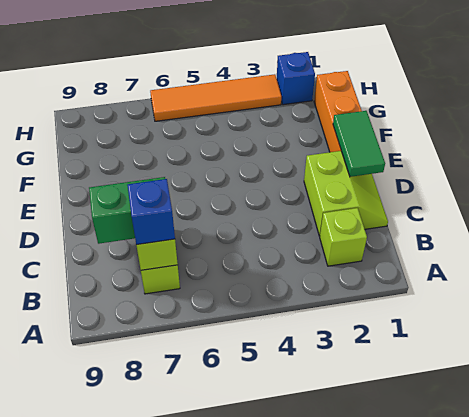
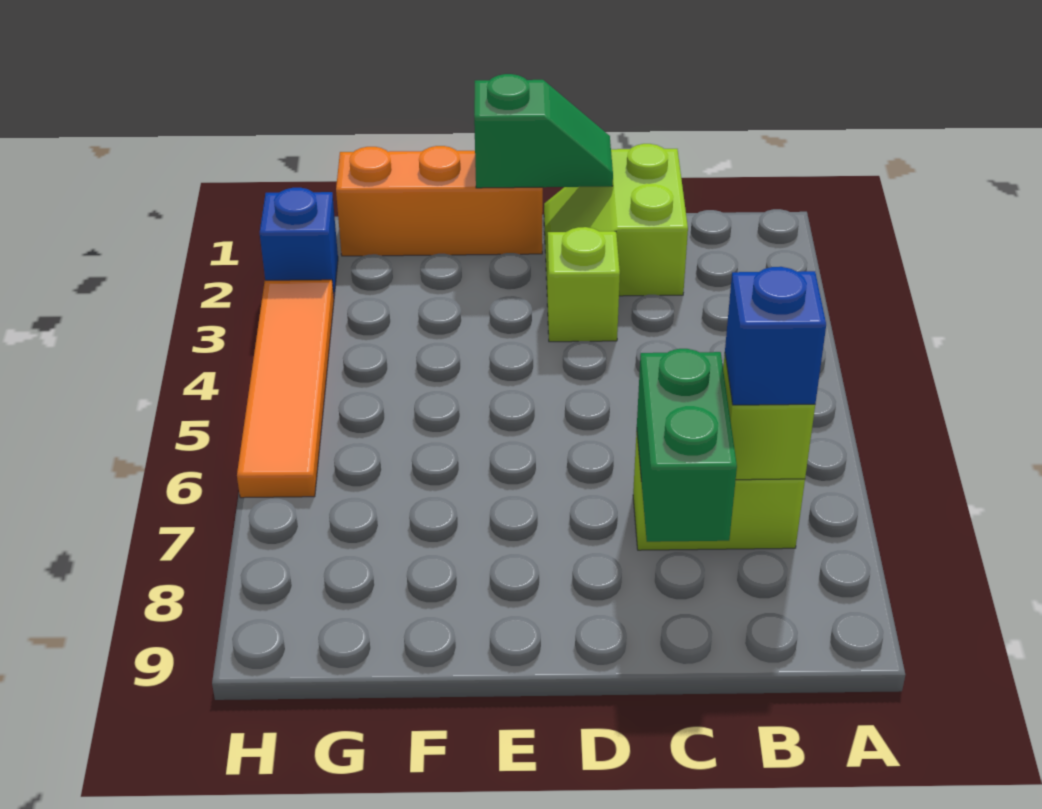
lime brick B2 level 1 -> lime brick D3 level 1
lime slope C1:D2 level 1 top 2 -> lime slope C1:D2 level 1 top C
green tile D1:E1 level 2 -> green slope D1:E1 level 2 top E

